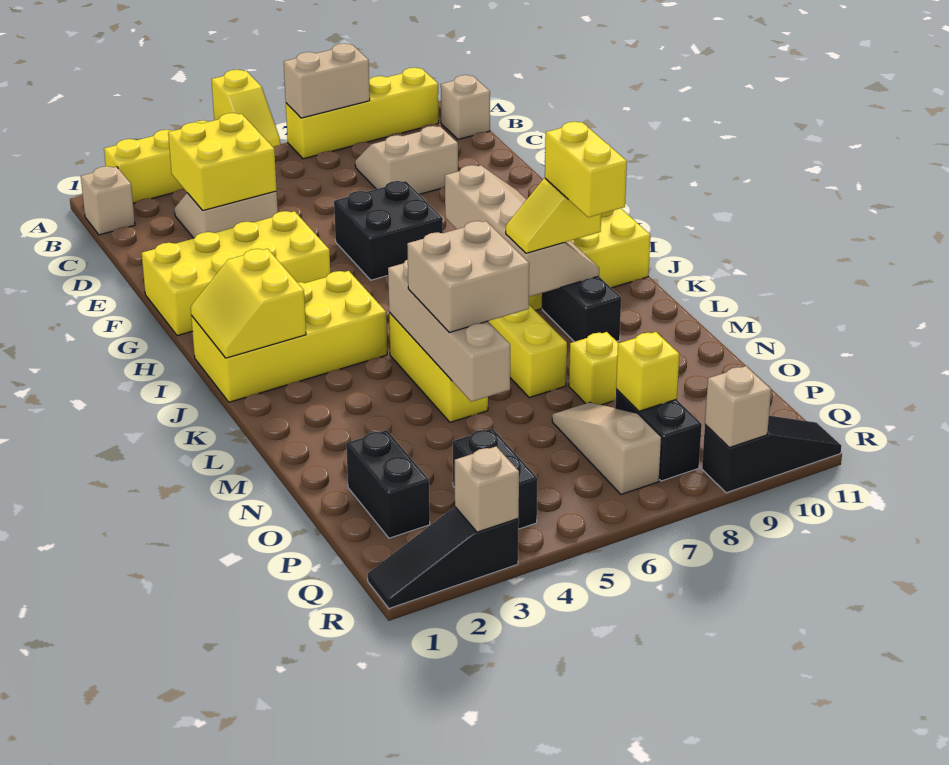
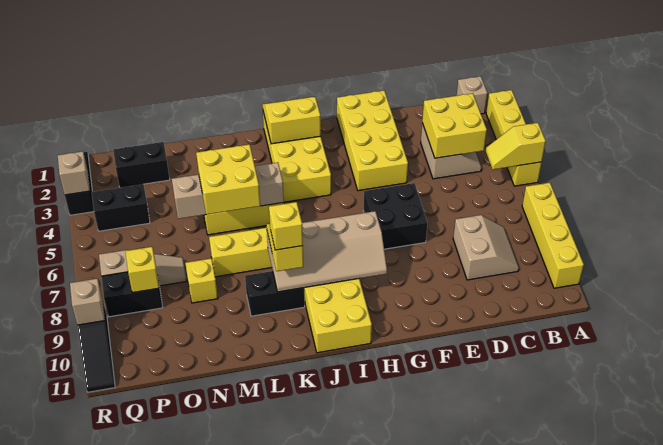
tan brick A7:A8 level 2 -> none
tan brick B11 level 1 -> none
yellow brick K9:L9 level 4 -> yellow brick K9 level 4
tan brick L5:M6 level 3 -> yellow brick L5:M6 level 3

